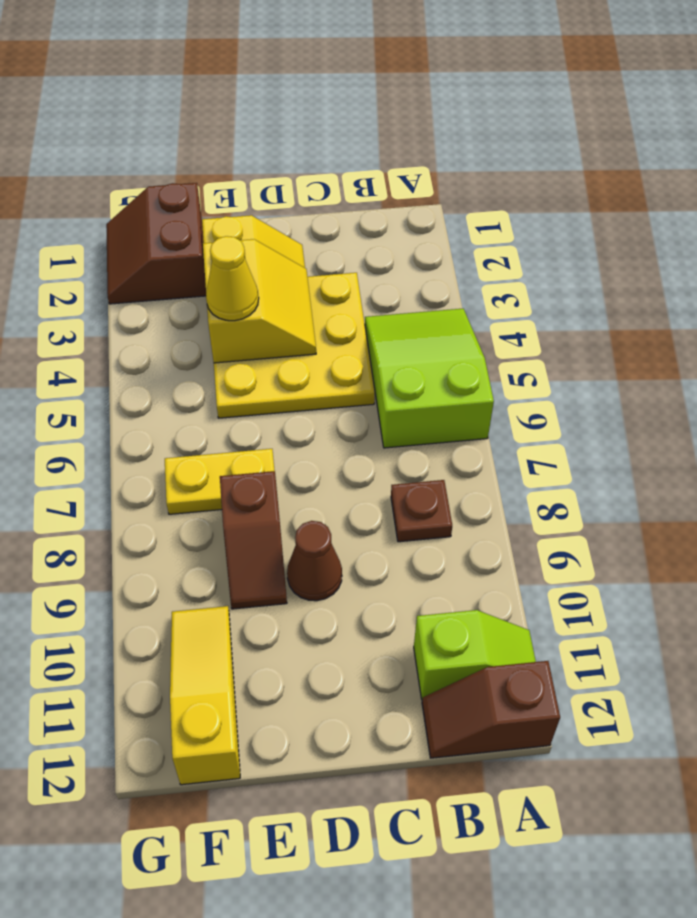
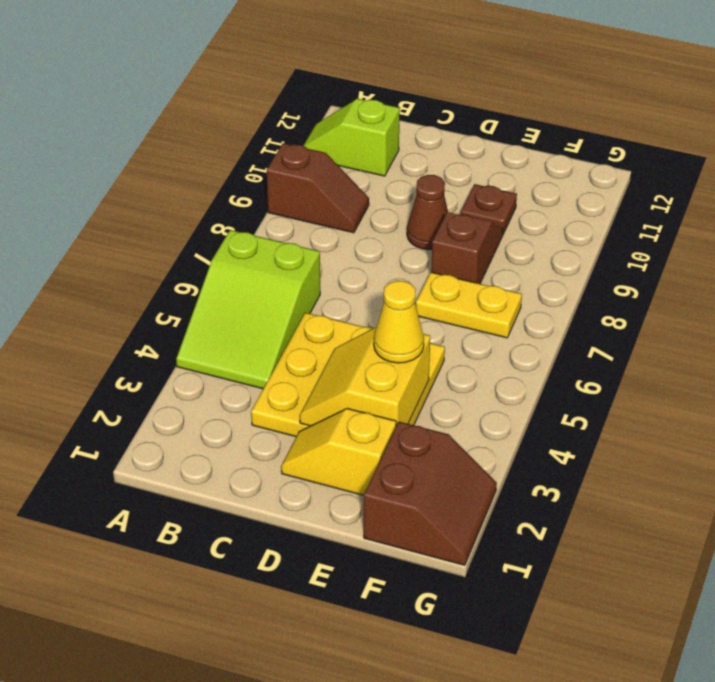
brown slope A12:B12 level 1 top A -> brown slope A9:B9 level 1 top A
brown plate B8 level 1 -> brown plate E10 level 1
yellow slope F10:F12 level 1 top 12 -> none

